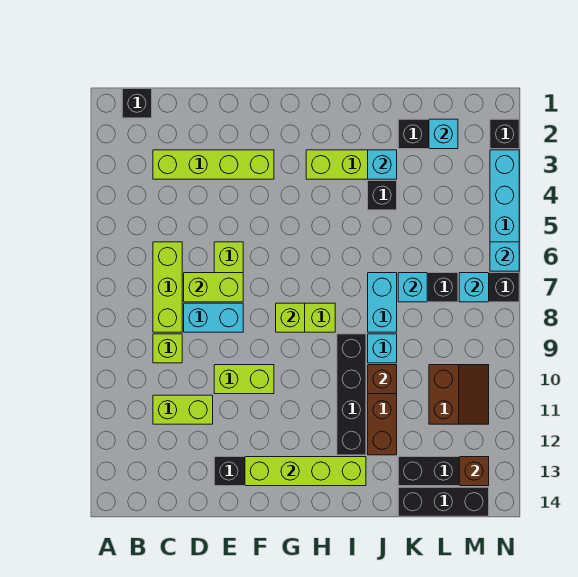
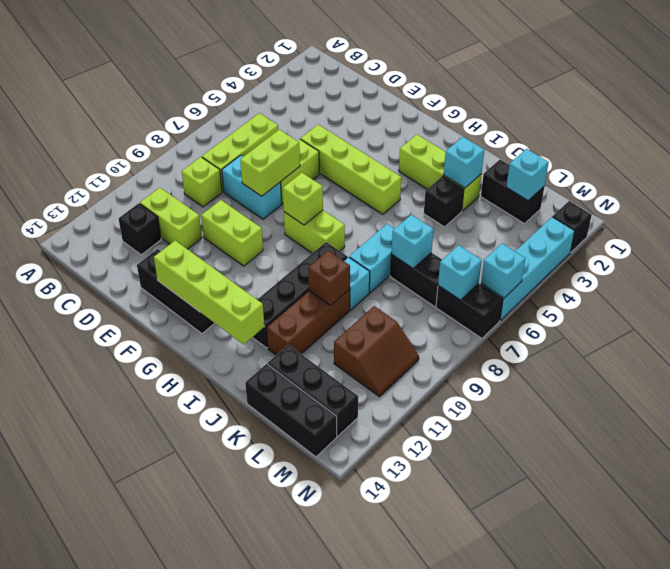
black brick B1 level 1 -> black brick C12 level 1
lime brick C3:F3 level 1 -> lime brick E5:H5 level 1
lime brick D7:E7 level 2 -> lime brick E7:E8 level 2
brown brick M13 level 2 -> none

